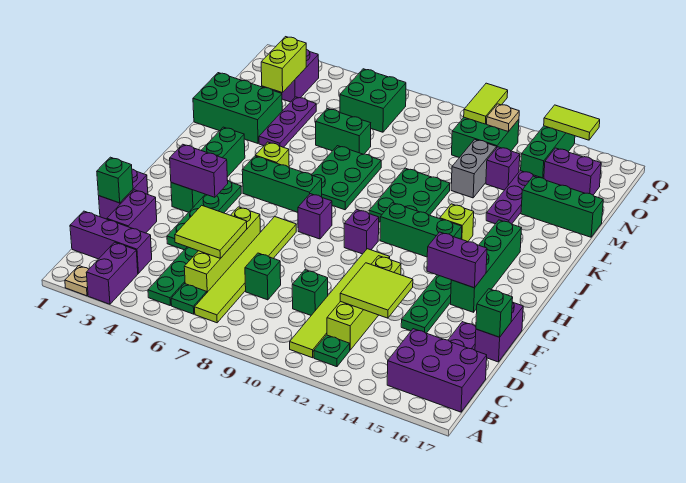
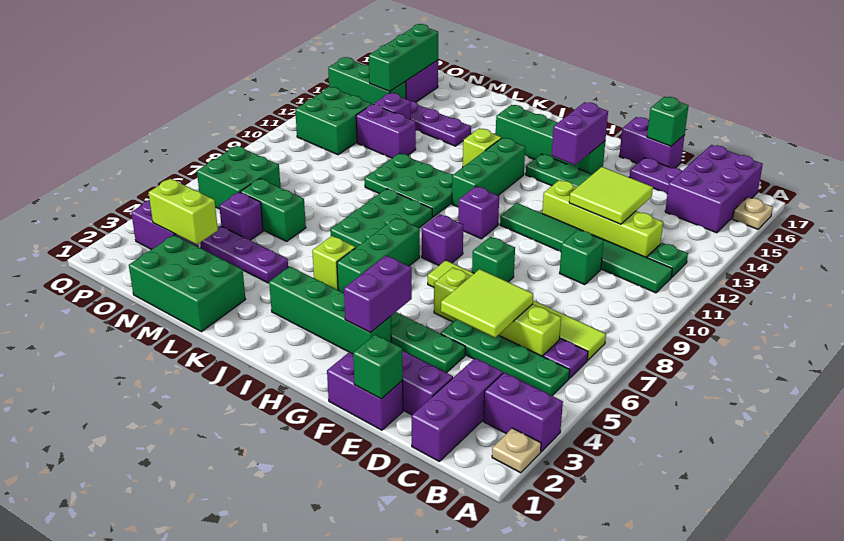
green plate B6 level 1 -> purple plate B6 level 1
lime tile B11:G11 level 1 -> green tile B11:G11 level 1
green brick D8 level 1 -> green brick F8 level 1
green plate J7:L8 level 1 -> green plate J7:K9 level 1
green brick L1:M3 level 1 -> green brick L1:N2 level 1
green brick M6:M7 level 1 -> green brick M6:N6 level 1
grey brick M12:N12 level 1 -> purple brick M12:N12 level 1
green brick M15:M17 level 1 -> green brick O14:O16 level 2
none -> purple brick N5 level 1
lime tile P11:Q11 level 2 -> none
tan plate P12 level 2 -> tan plate A16 level 1
lime tile Q14:Q15 level 2 -> none

